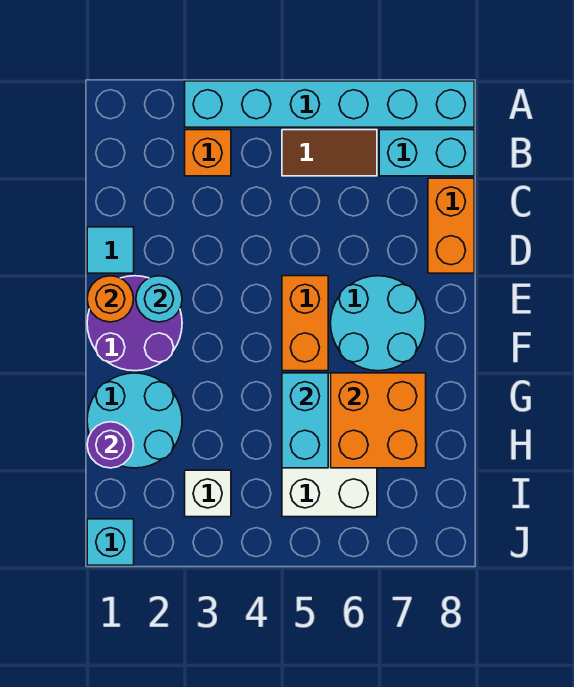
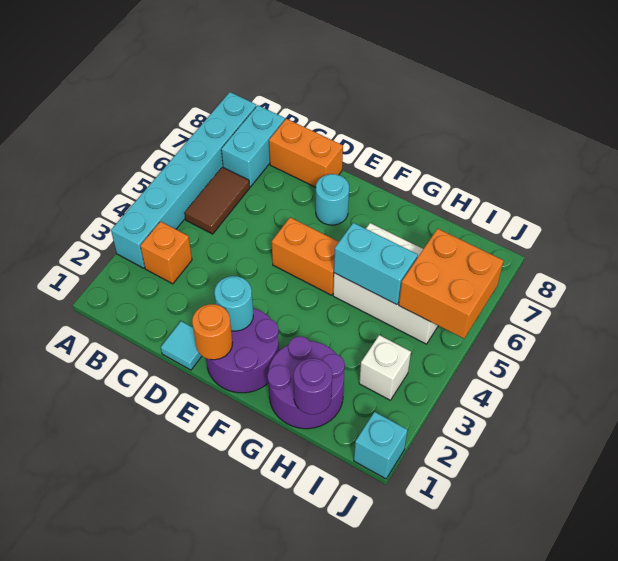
cyan round brick E6:F7 level 1 -> cyan round brick E7 level 1
cyan round brick G1:H2 level 1 -> purple round brick G1:H2 level 1
orange brick G6:H7 level 2 -> orange brick I5:J6 level 2

